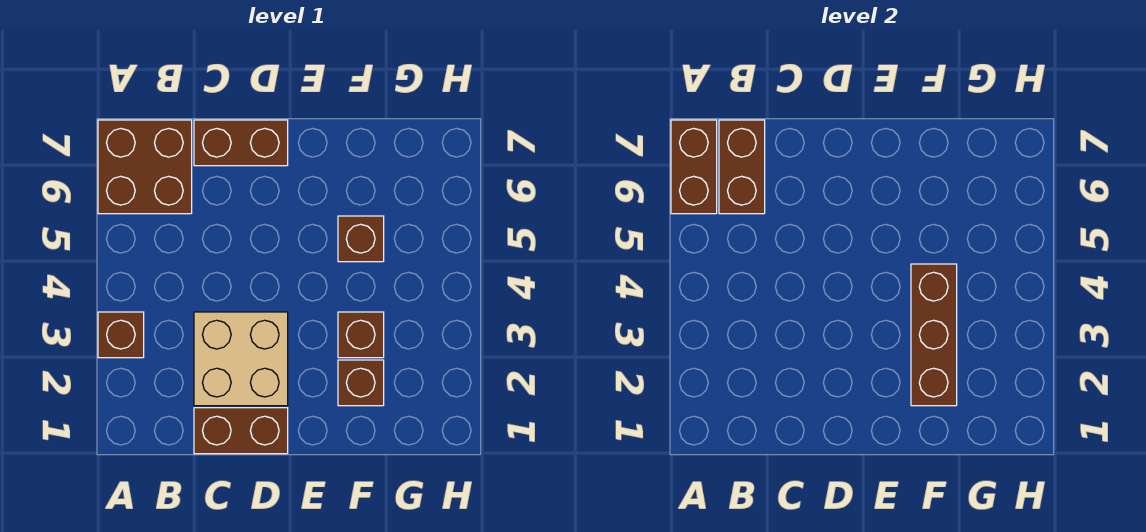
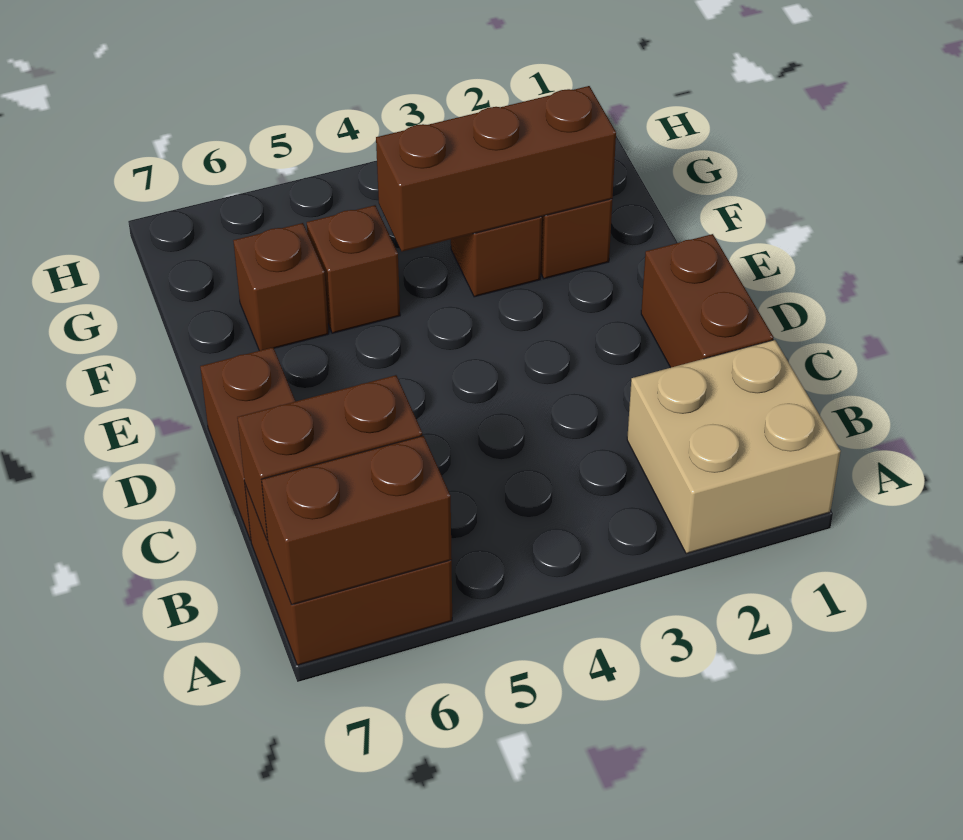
brown brick A3 level 1 -> brown brick F6 level 1
tan brick C2:D3 level 1 -> tan brick A1:B2 level 1

